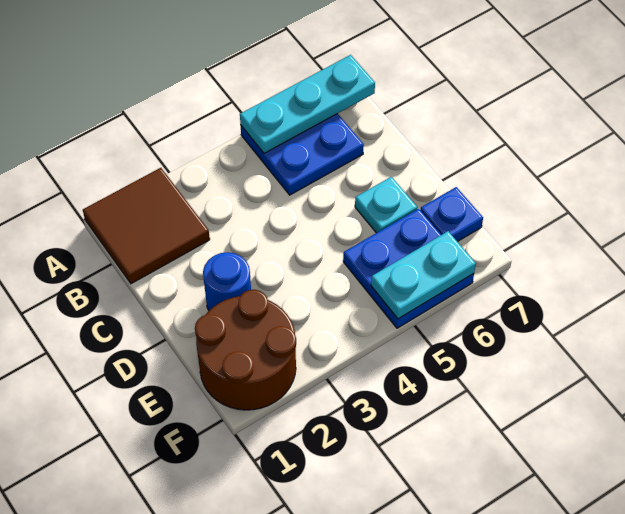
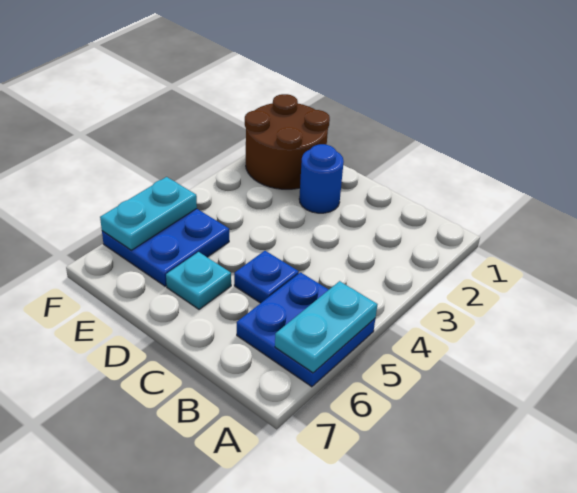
brown tile A1:B2 level 1 -> none
cyan plate A5:A7 level 2 -> cyan plate A5:A6 level 2
blue plate E7 level 1 -> blue plate C5 level 1

